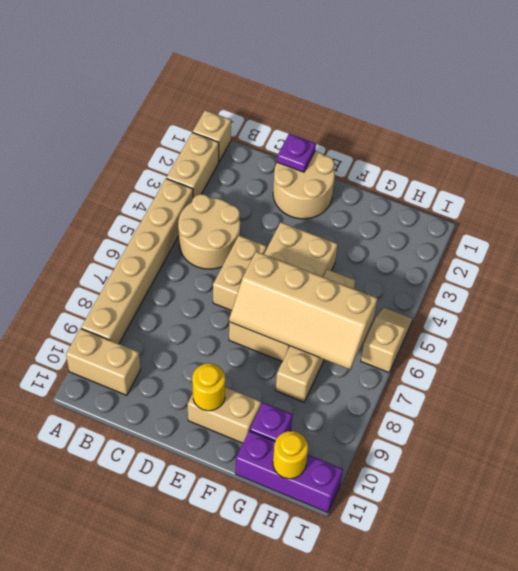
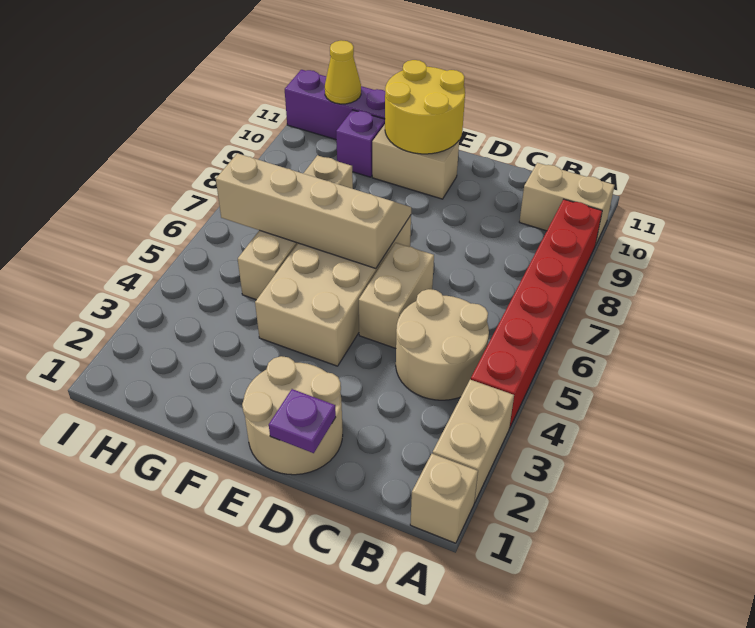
tan brick A4:A9 level 1 -> red brick A4:A9 level 1
yellow round brick E10 level 2 -> yellow round brick E10:F11 level 2
yellow round brick H11 level 2 -> yellow cone H11 level 2
tan slope I5:I6 level 1 top 6 -> none

